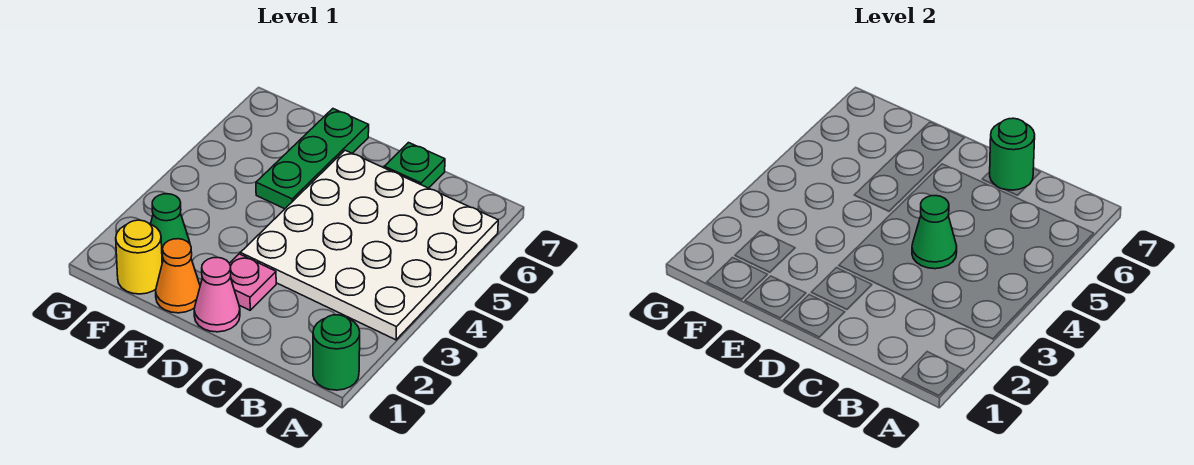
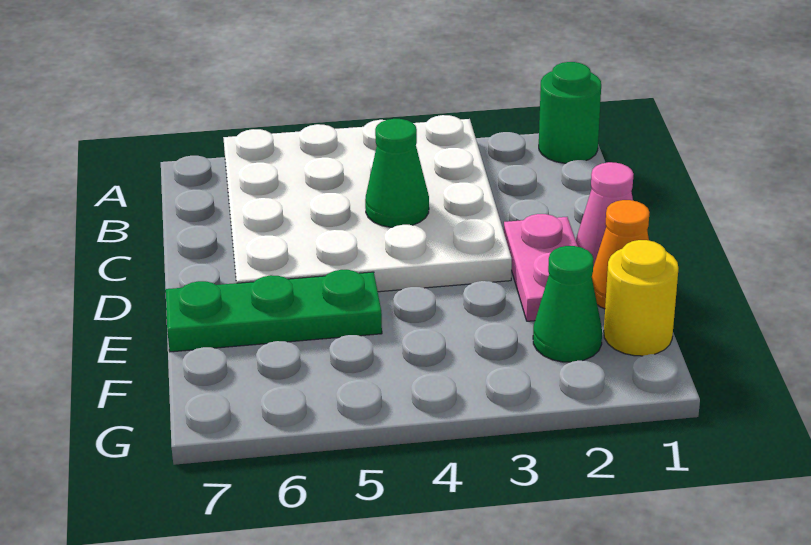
green plate C7 level 1 -> none
green round brick C7 level 2 -> none
pink plate D2 level 1 -> pink plate D2:E2 level 1

